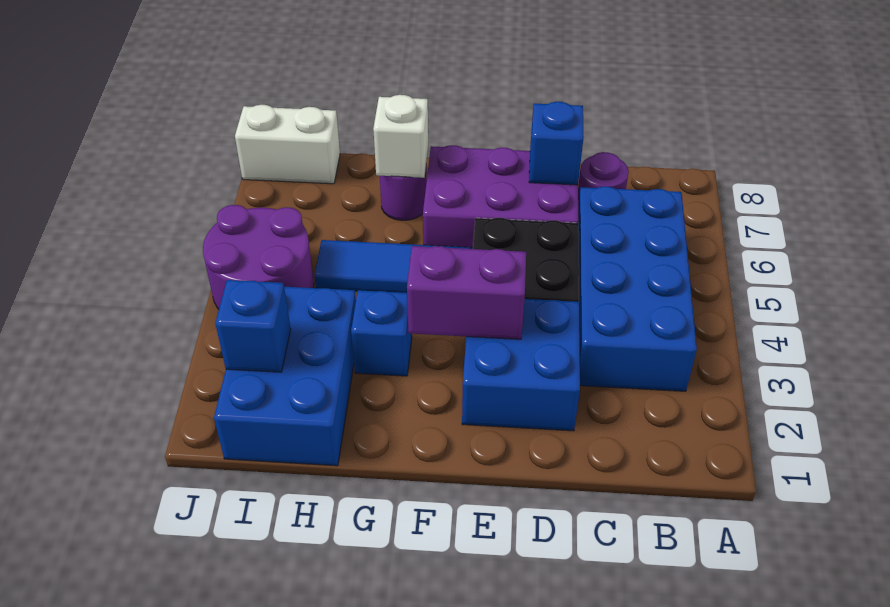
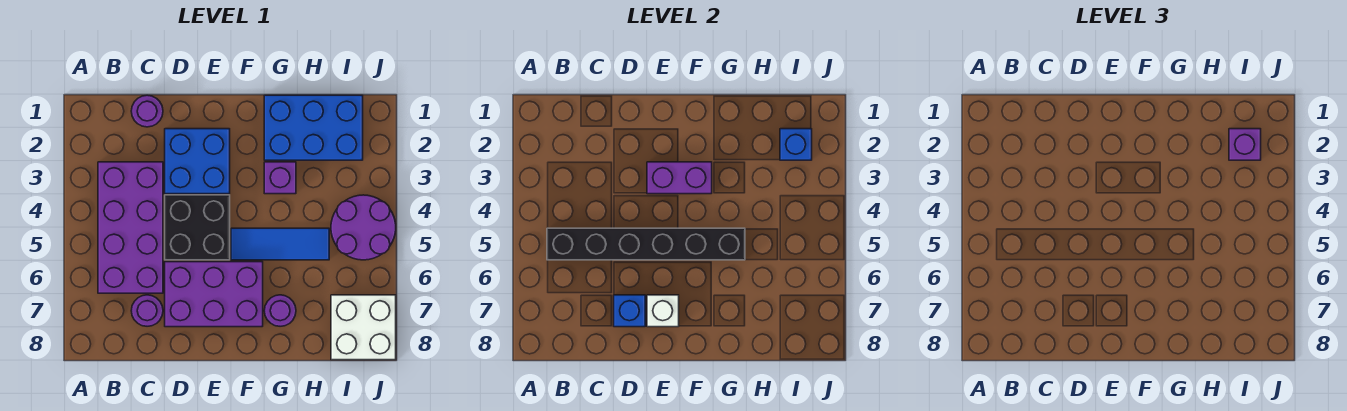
blue brick B3:C6 level 1 -> purple brick B3:C6 level 1
none -> black brick B5:G5 level 2
none -> purple round brick C1 level 1
blue brick G3 level 1 -> purple brick G3 level 1
white brick G7 level 2 -> white brick E7 level 2
blue brick H1:I3 level 1 -> blue brick G1:I2 level 1
none -> purple brick I2 level 3
white brick I8:J8 level 1 -> white brick I7:J8 level 1

